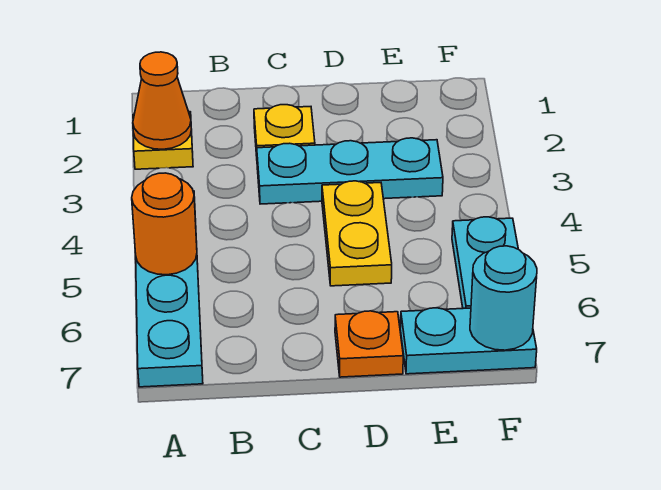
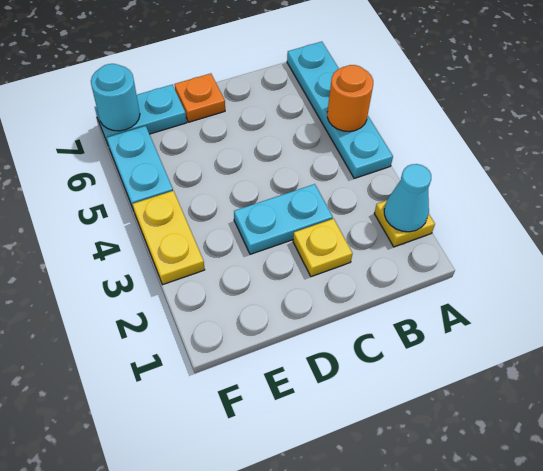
orange cone A2 level 2 -> cyan cone A2 level 2
cyan plate C3:E3 level 1 -> cyan plate C3:D3 level 1
yellow plate D4:D5 level 1 -> yellow plate F3:F4 level 1

